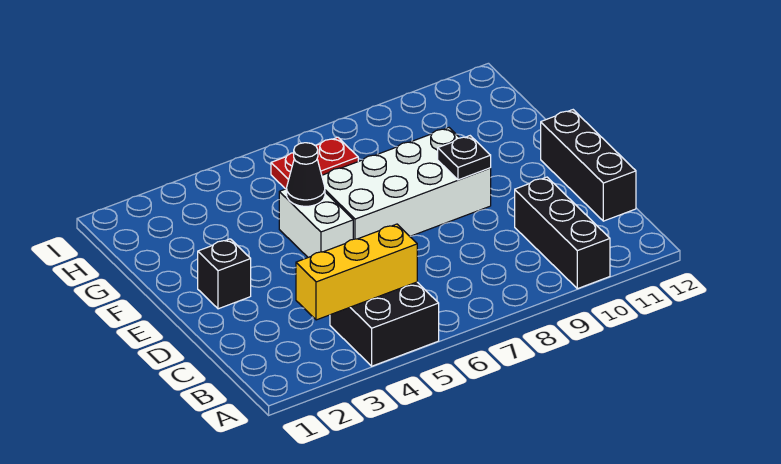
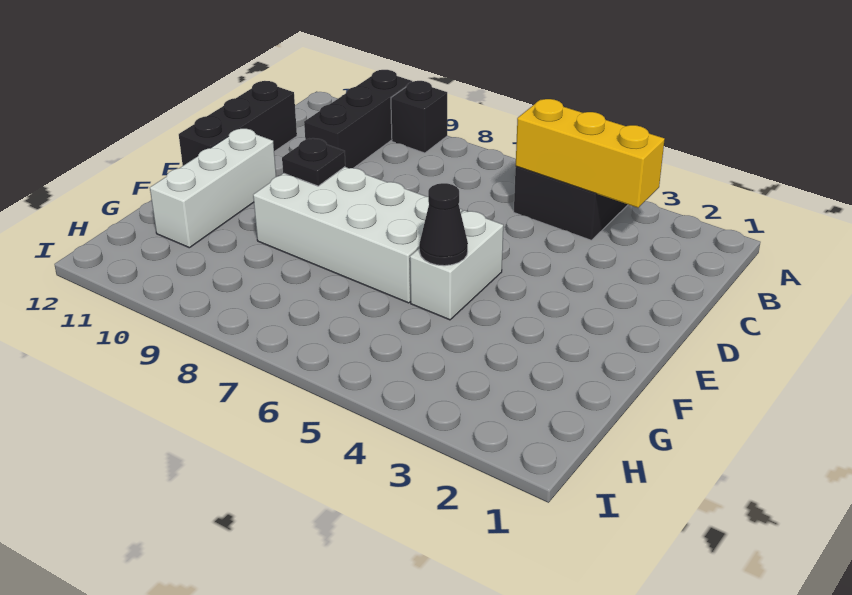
black brick E2 level 1 -> black brick A9 level 1
none -> white brick E11:G11 level 1
red plate H6:H7 level 1 -> none

